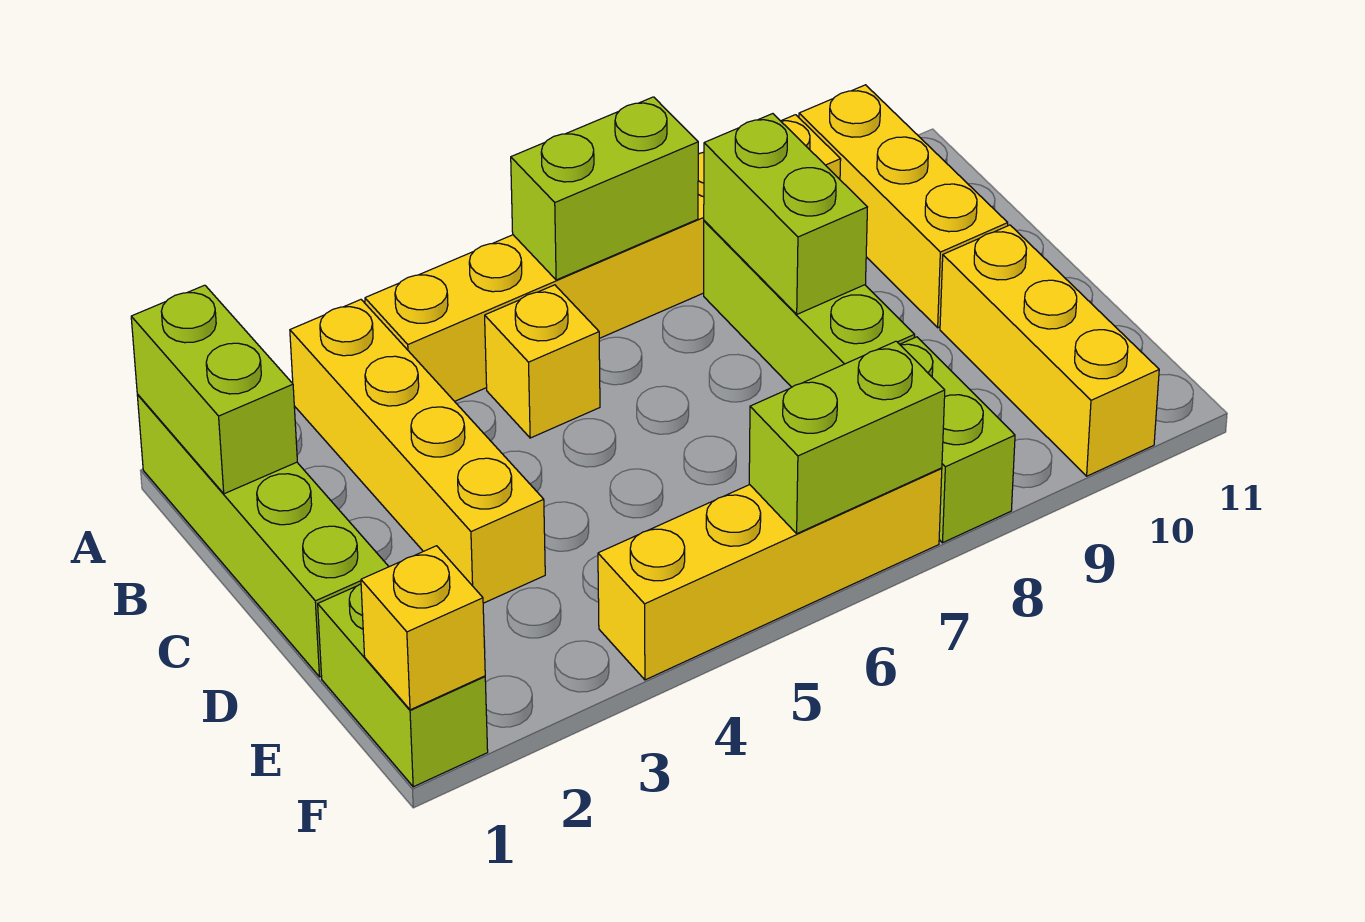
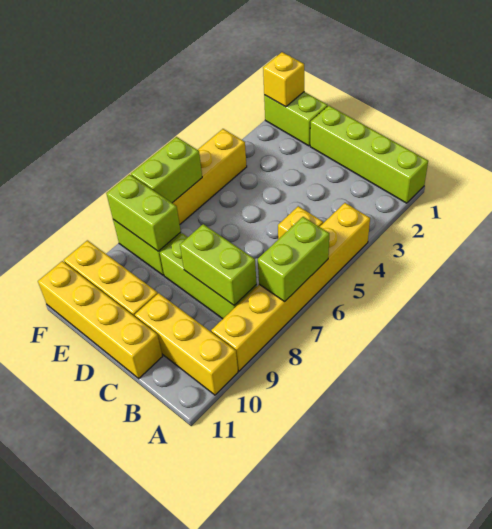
lime brick A1:B1 level 2 -> lime brick E8:F8 level 2
yellow brick A3:D3 level 1 -> yellow brick C11:F11 level 1

